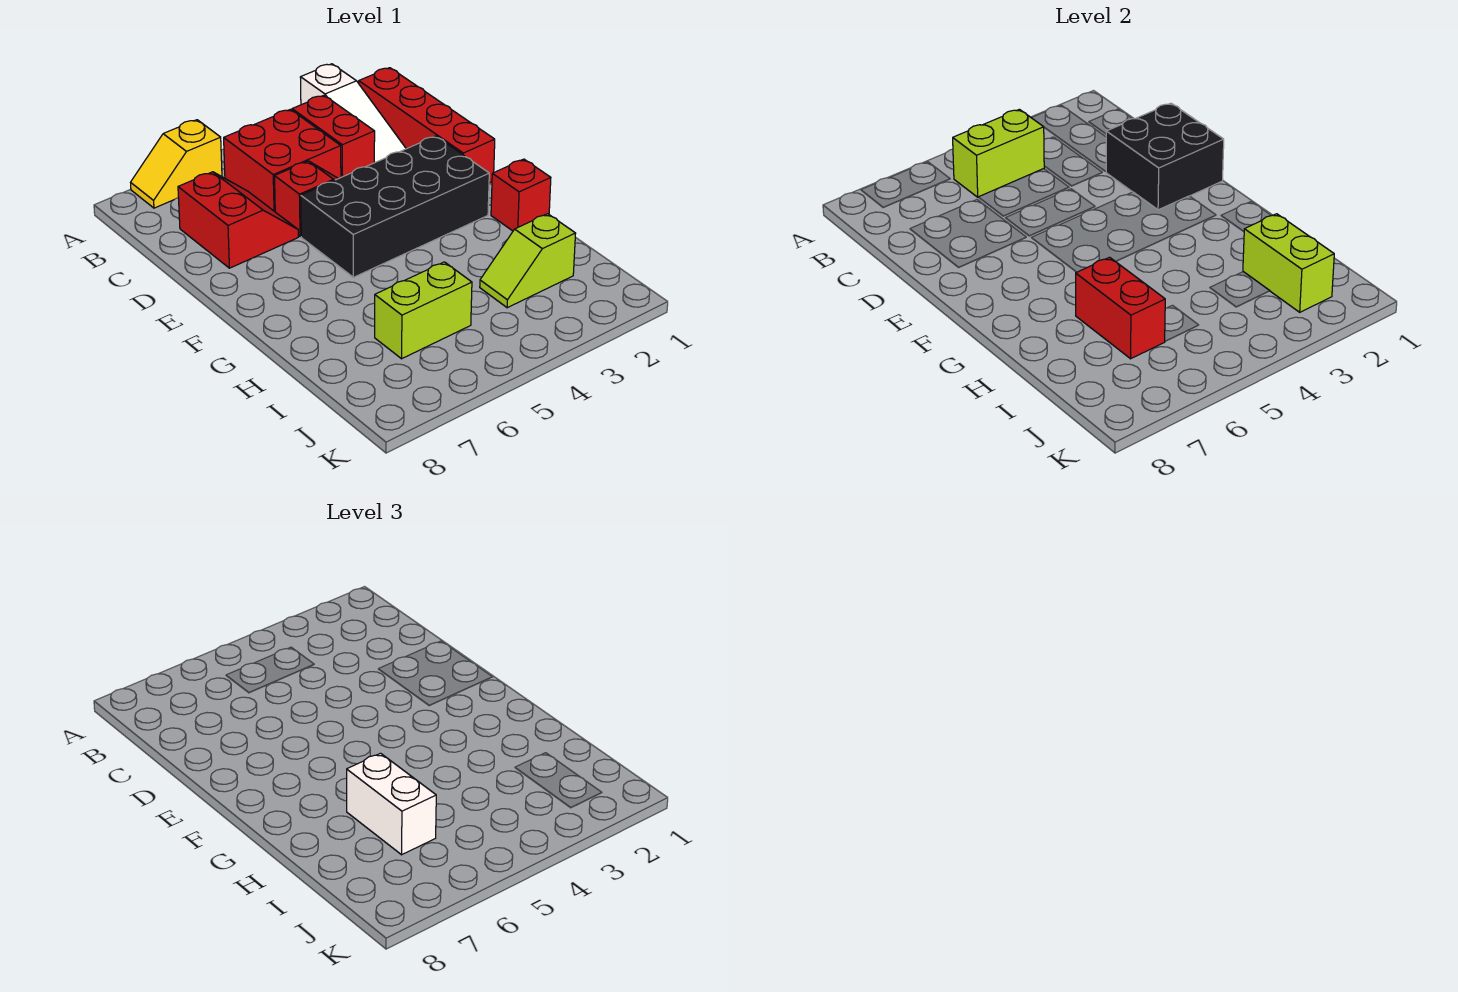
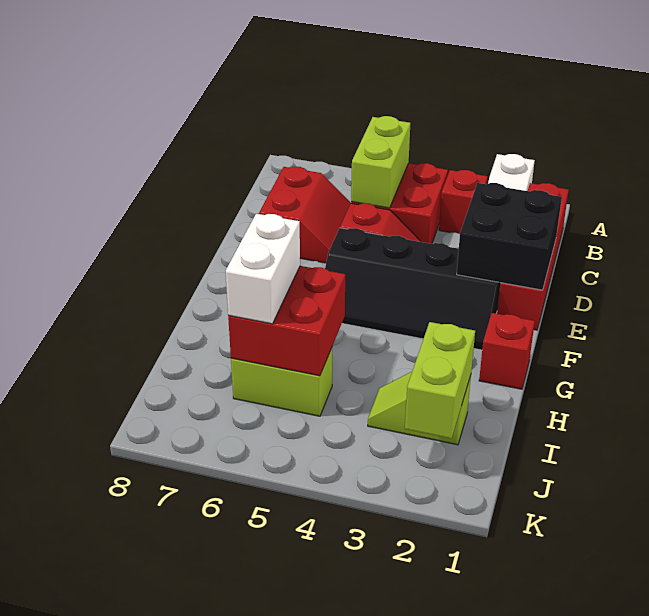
yellow slope A6:A7 level 1 top 6 -> none
red brick B3:C3 level 1 -> red brick B3 level 1
lime brick B4:B5 level 2 -> lime brick B5:C5 level 2
black brick E2:F5 level 1 -> black slope E2:F5 level 1 top E
red brick H6:I6 level 2 -> red brick H5:I6 level 2

